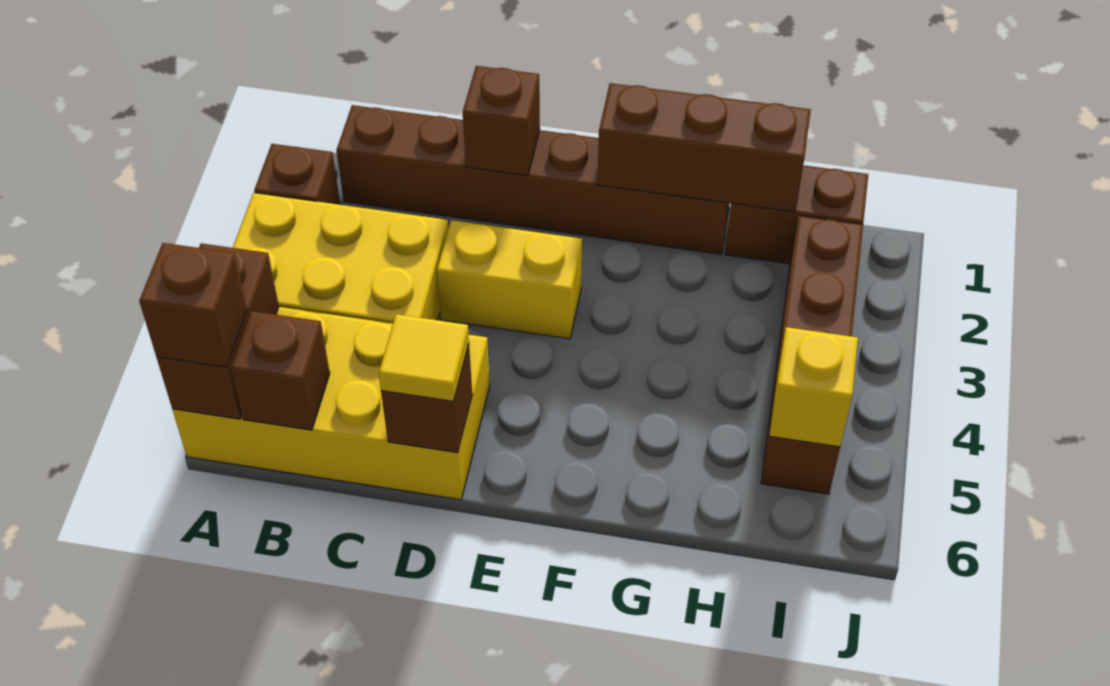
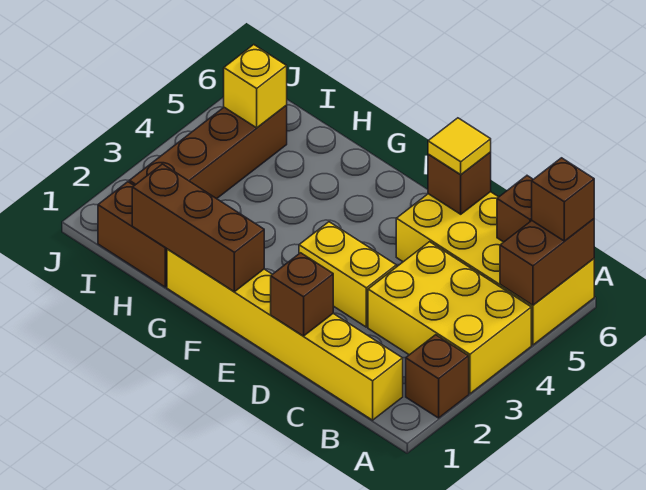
brown brick B1:G1 level 1 -> yellow brick B1:G1 level 1

